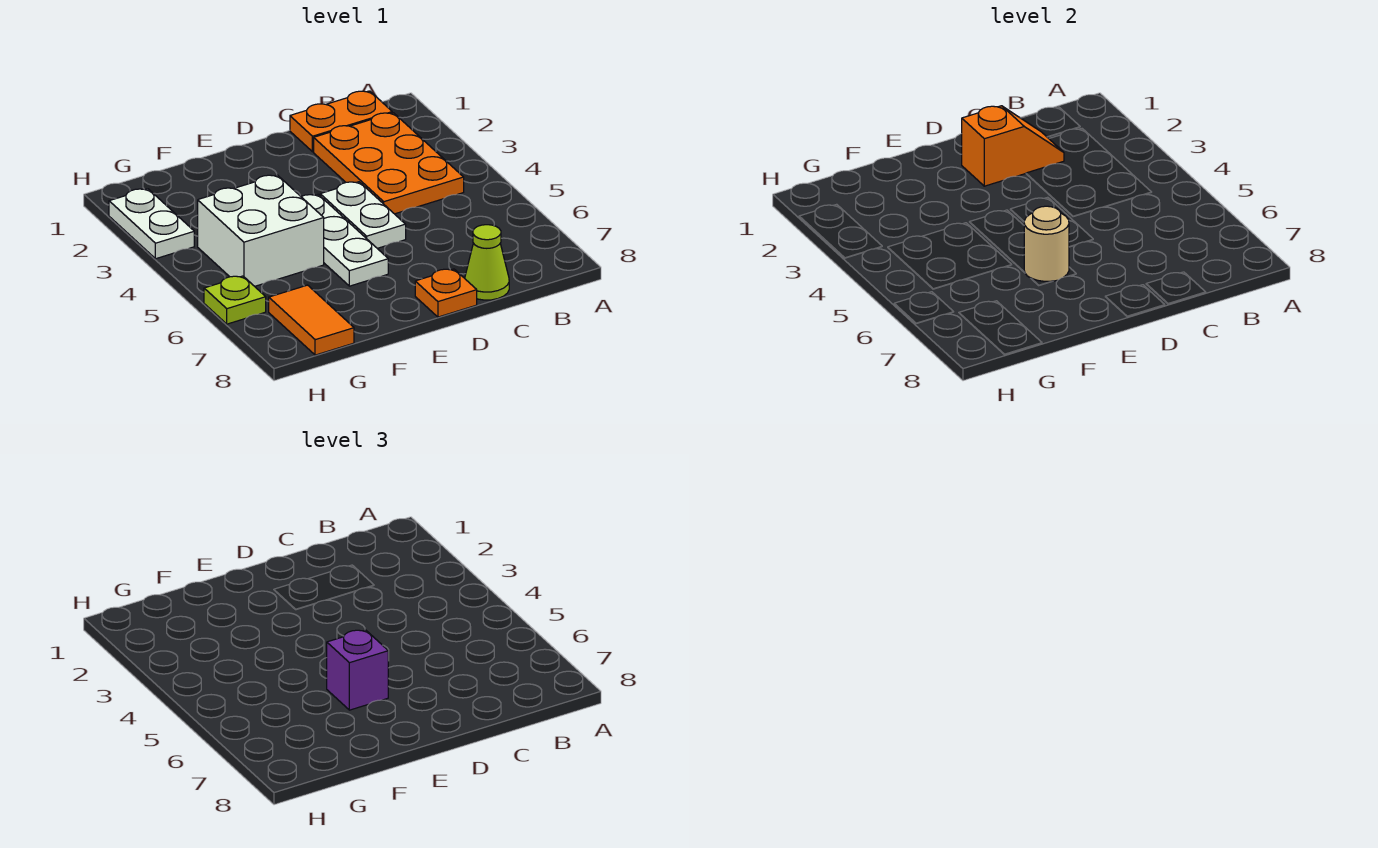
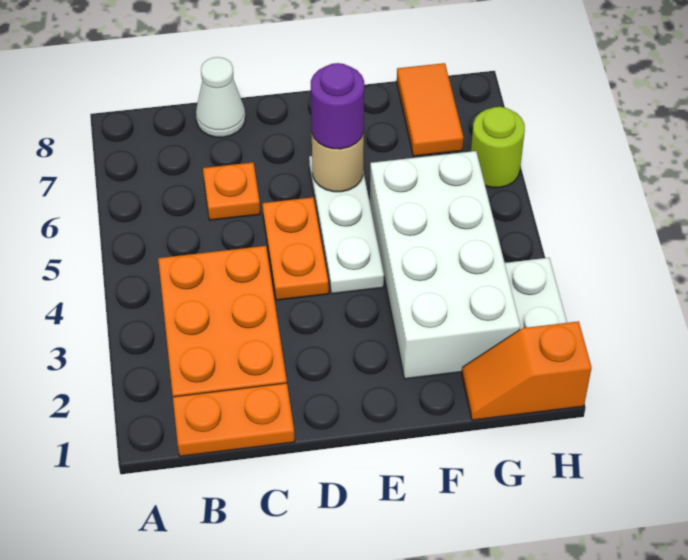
orange slope C2:D2 level 2 top D -> orange slope G1:H1 level 1 top H
lime cone C8 level 1 -> white cone C8 level 1
white plate D4:D5 level 1 -> orange plate D4:D5 level 1
orange plate D8 level 1 -> orange plate C6 level 1
purple brick E6 level 3 -> purple round brick E6 level 3
white brick F4:G5 level 1 -> white brick F2:G5 level 1
lime plate H6 level 1 -> lime round brick H6 level 1

